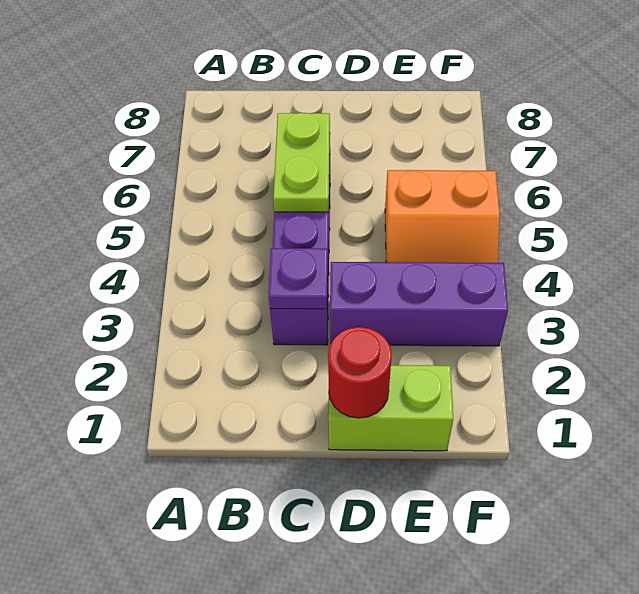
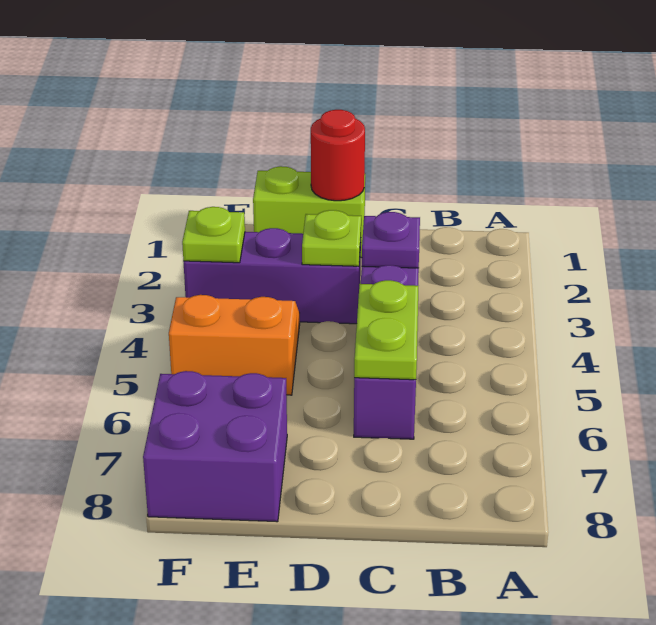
none -> lime plate D3 level 2
none -> purple brick E7:F8 level 1
none -> lime plate F3 level 2

